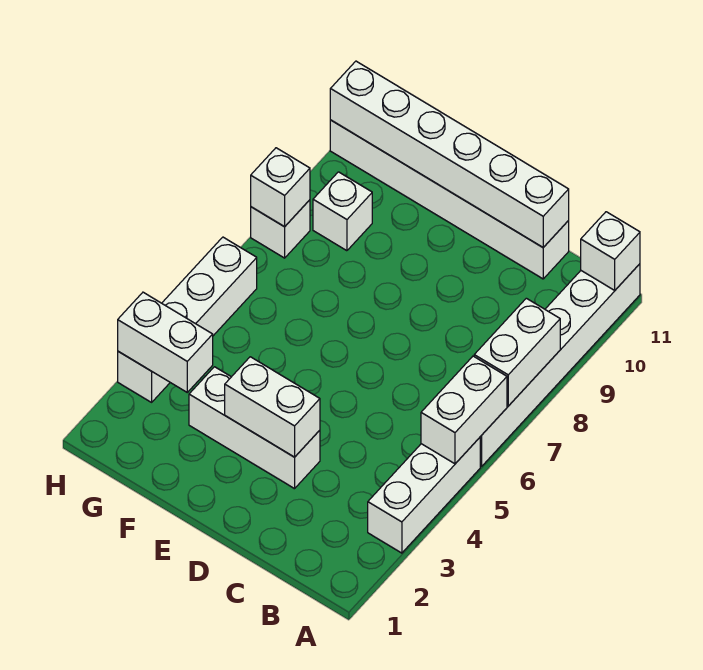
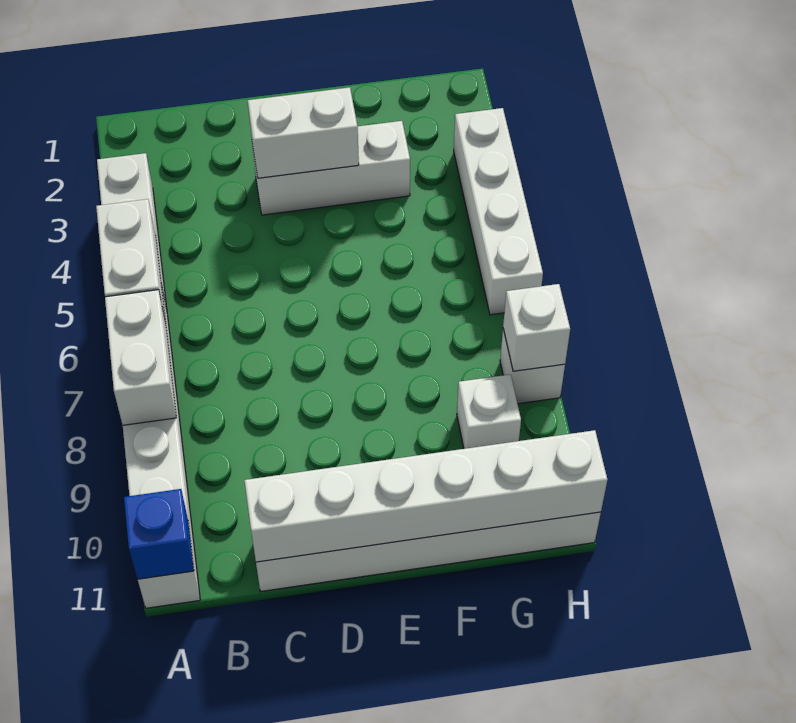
white brick A11 level 2 -> blue brick A11 level 2
white brick G3:H3 level 2 -> none

